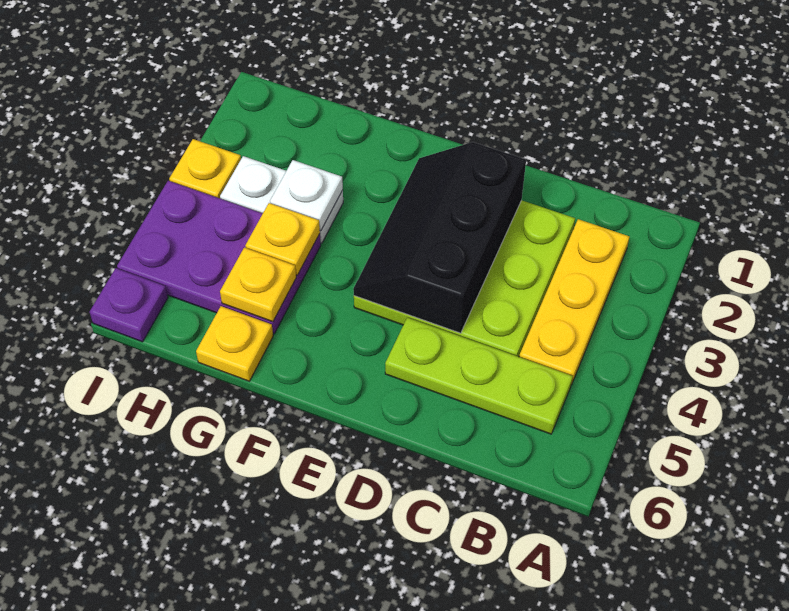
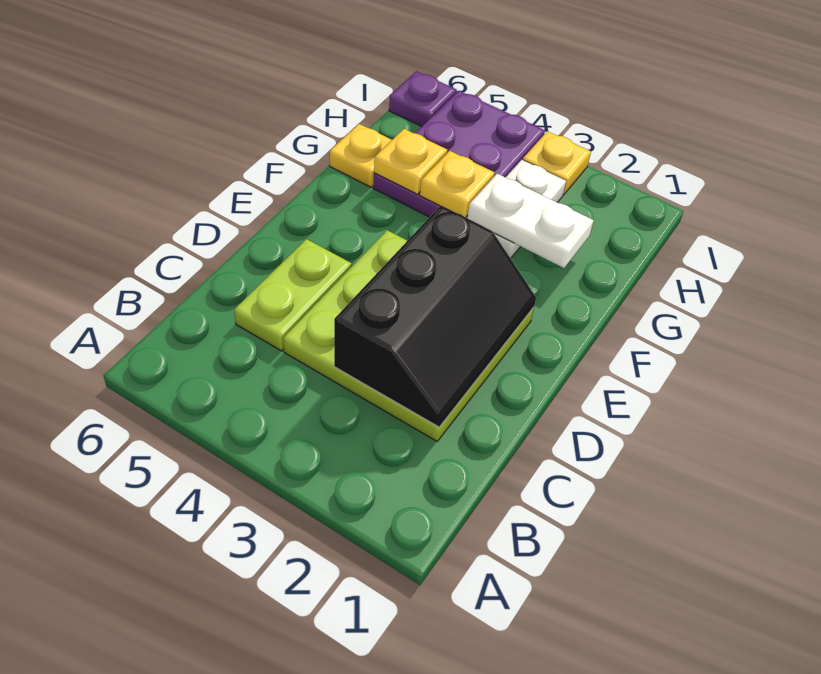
yellow plate B2:B4 level 1 -> none
lime plate B5:D5 level 1 -> lime plate C5:D5 level 1
black slope D2:E4 level 2 top D -> black slope C2:E3 level 2 top 3
white plate G3 level 2 -> white plate G2:G3 level 2

